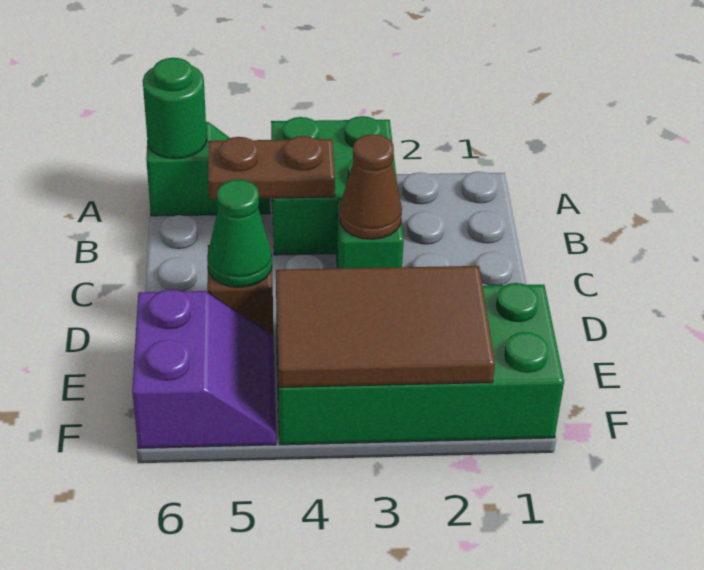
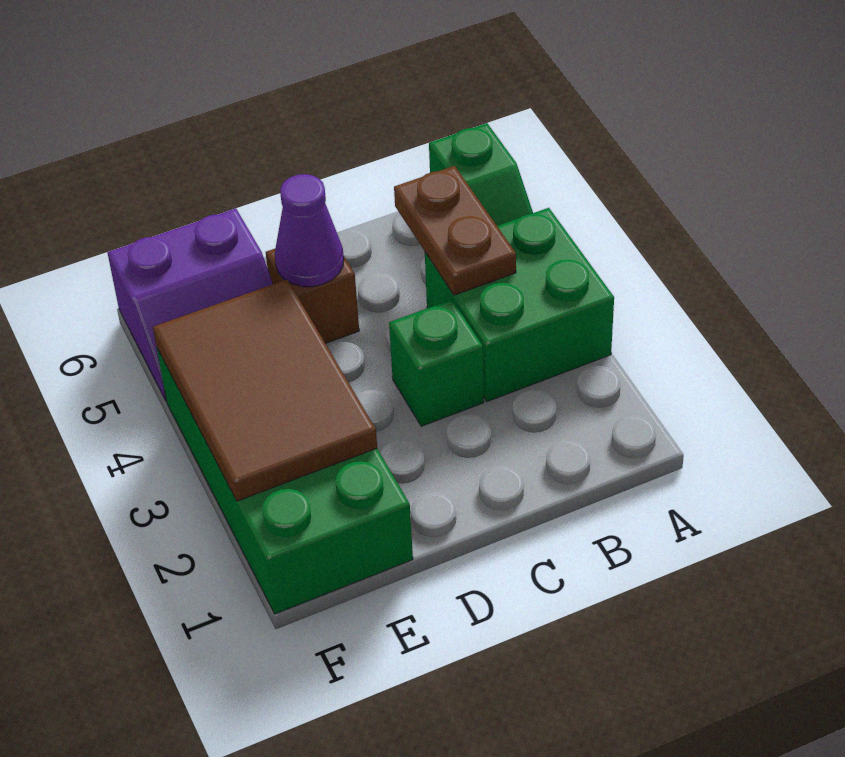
green round brick A6 level 2 -> none
brown cone C3 level 2 -> none
green cone D5 level 2 -> purple cone D5 level 2

